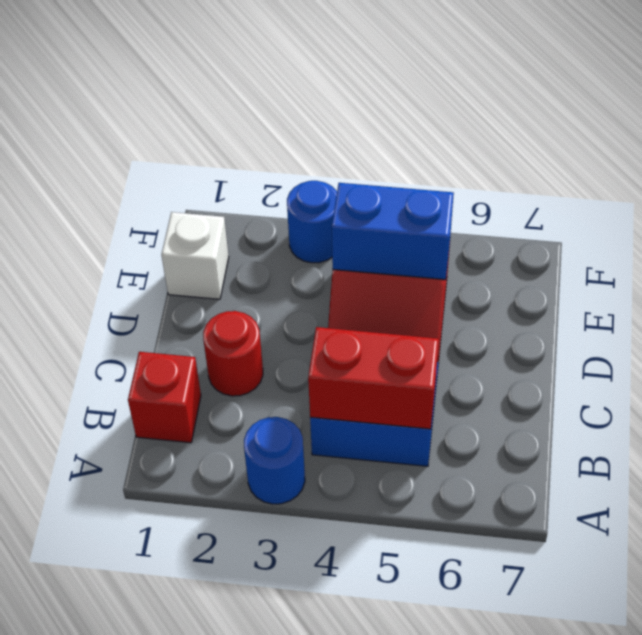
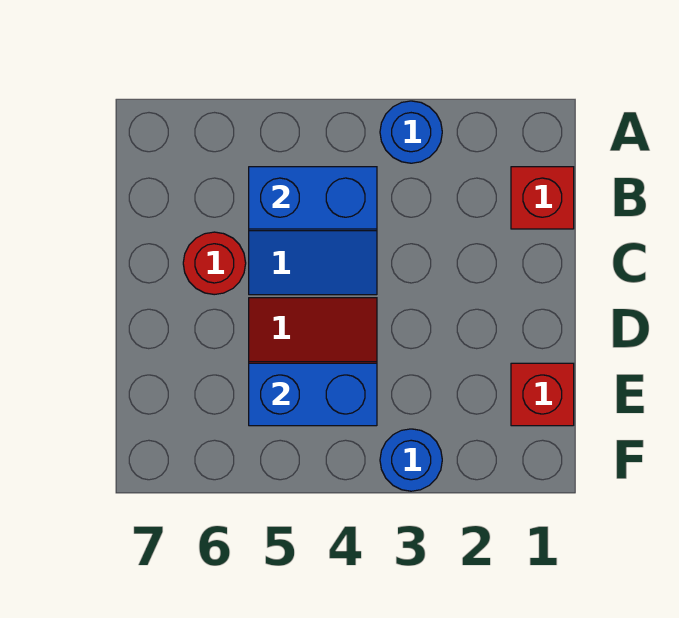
red brick B4:B5 level 2 -> blue brick B4:B5 level 2
red round brick C2 level 1 -> red round brick C6 level 1
white brick E1 level 1 -> red brick E1 level 1

